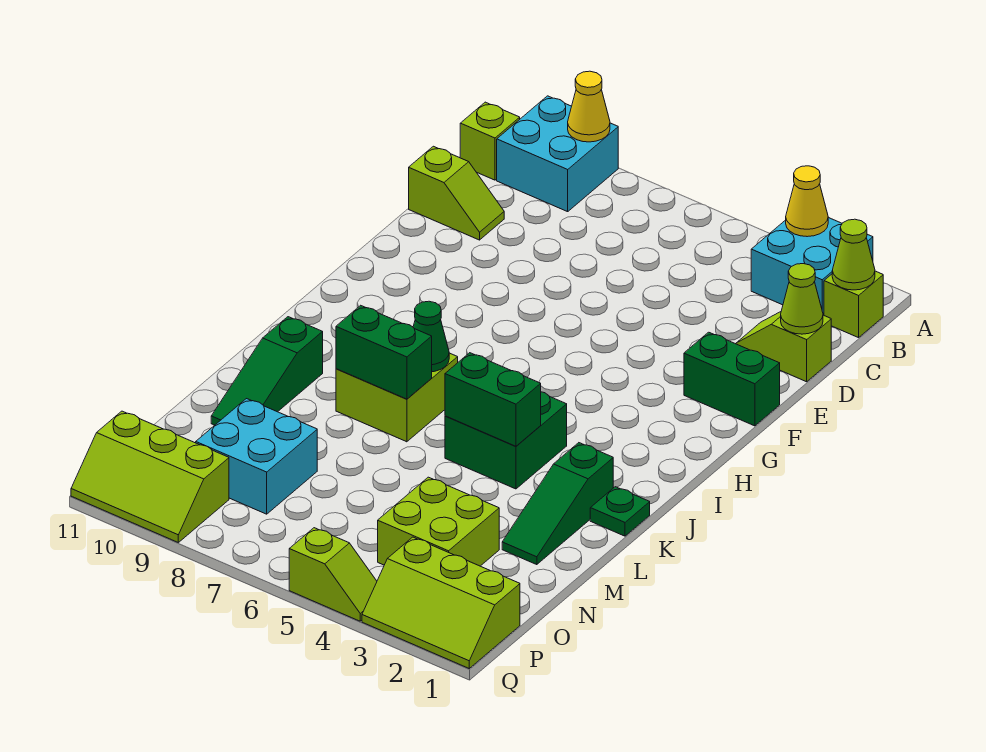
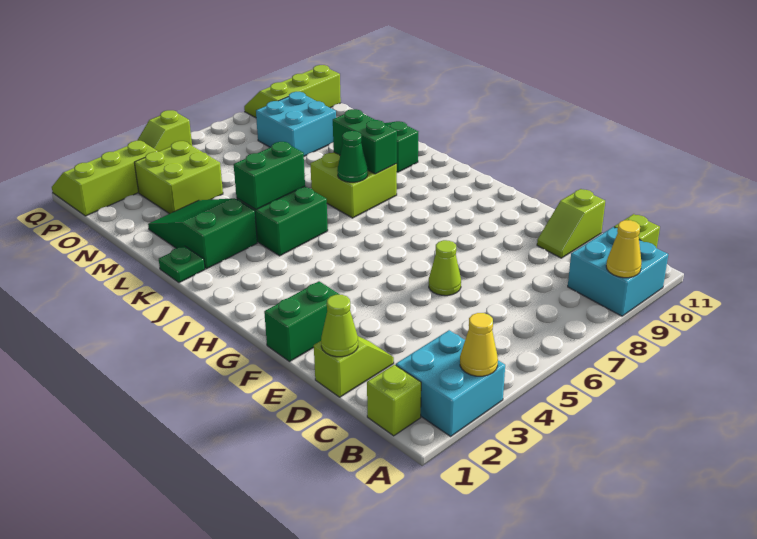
lime cone B1 level 2 -> lime cone E6 level 1
green slope K2:M2 level 1 top K -> green slope K2:M3 level 1 top K
green brick K7:K8 level 2 -> green brick J8:K8 level 2

